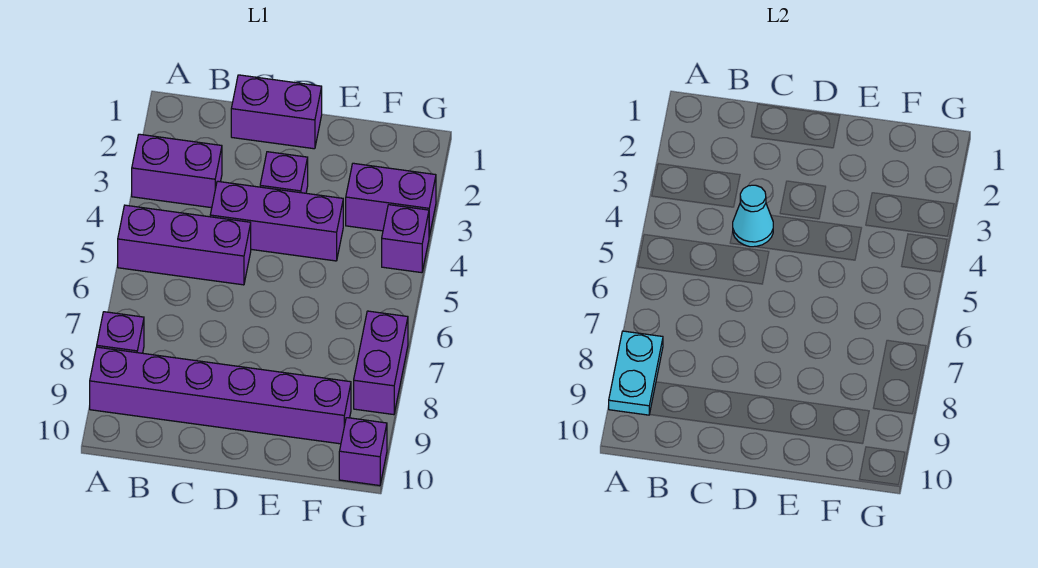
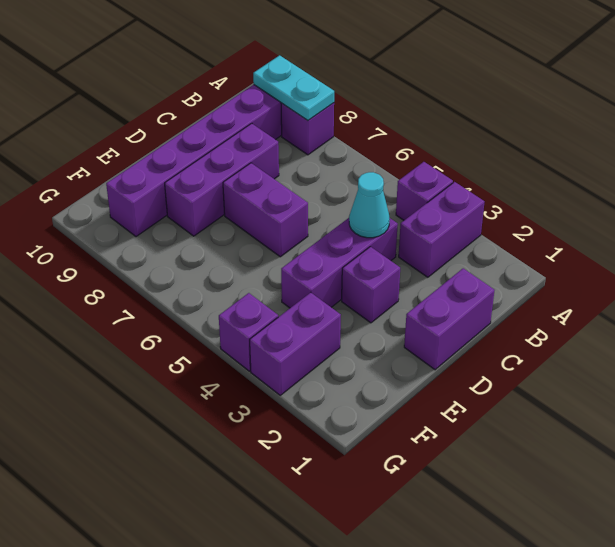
purple brick A5:C5 level 1 -> purple brick C8:E8 level 1
purple brick G7:G8 level 1 -> purple brick D6:D7 level 1
purple brick G10 level 1 -> purple brick A4 level 1

